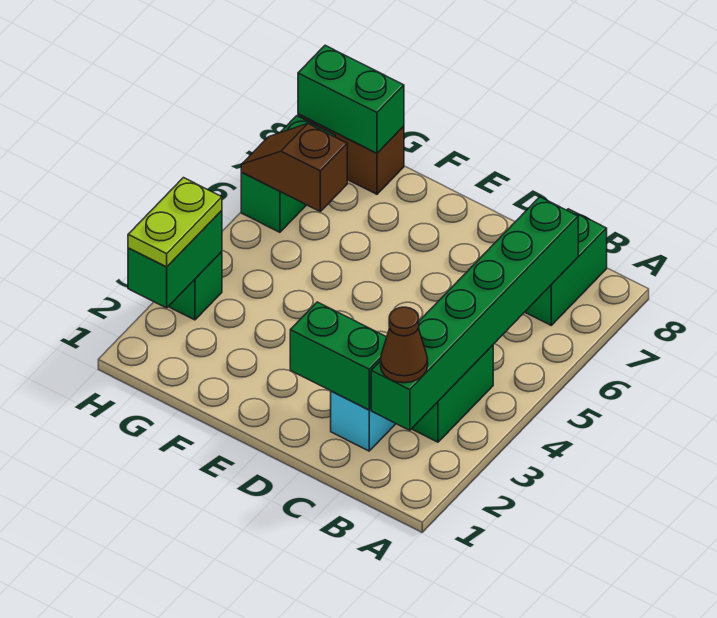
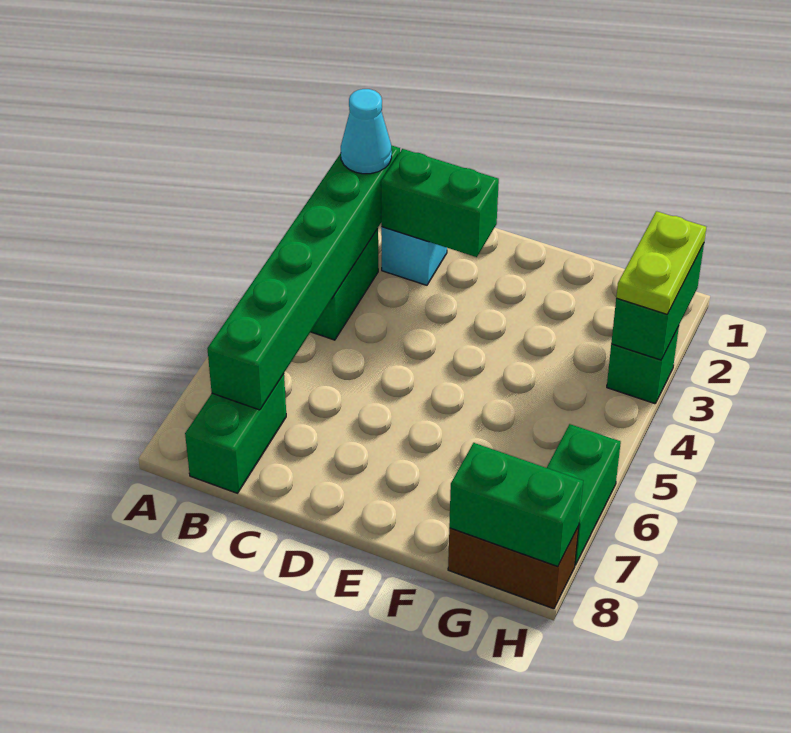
brown cone B2 level 3 -> cyan cone B2 level 3
brown slope G6:H6 level 2 top G -> none

